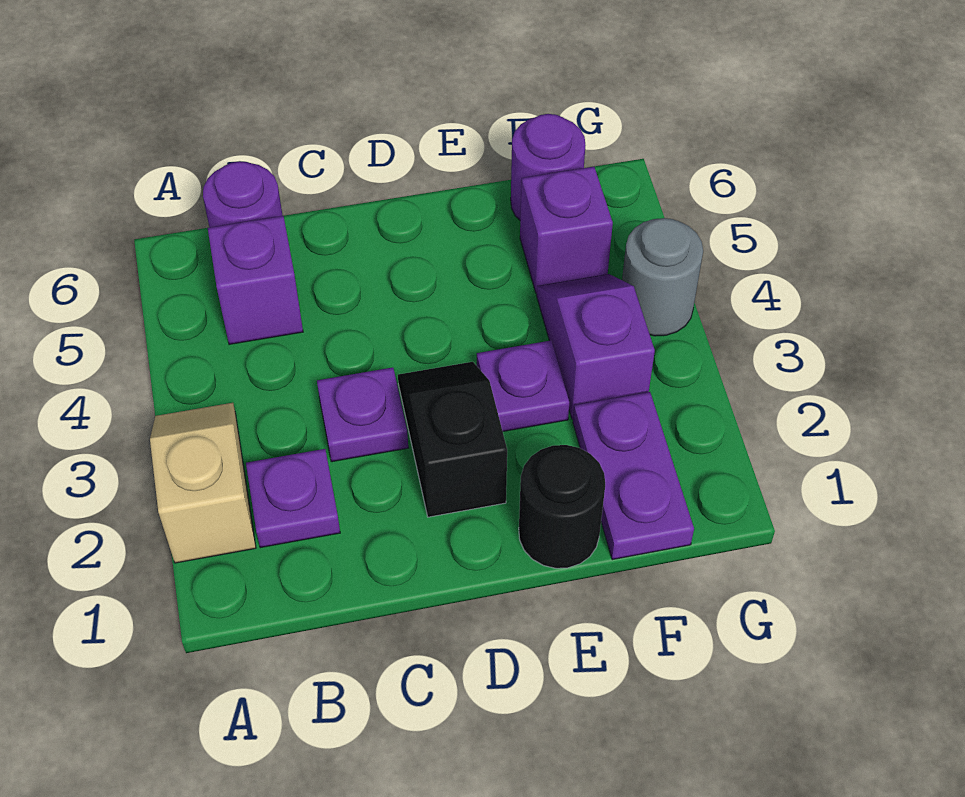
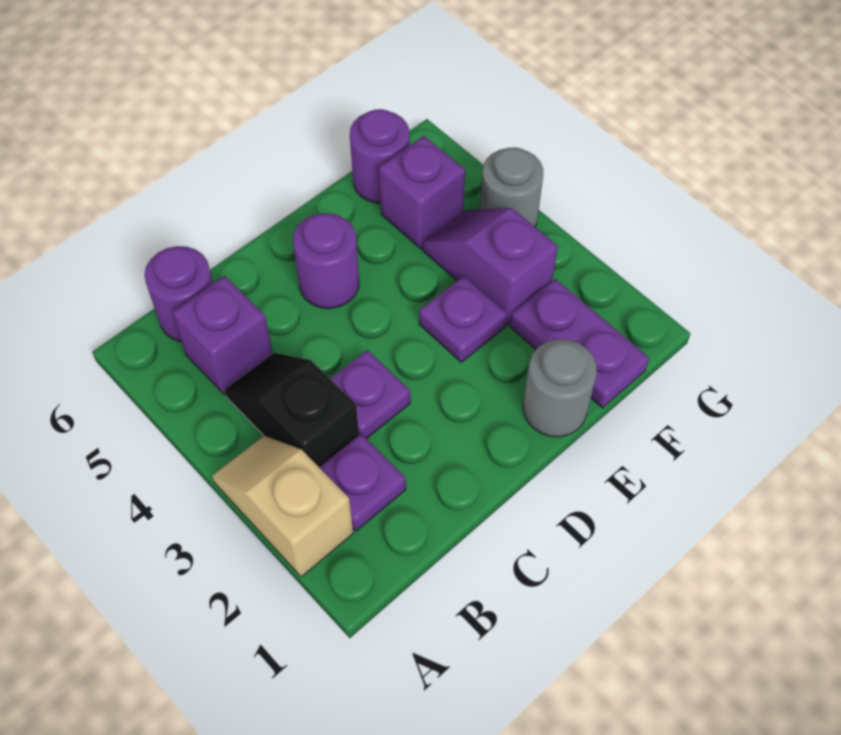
black slope D2:D3 level 1 top 2 -> black slope B3:B4 level 1 top 3
none -> purple round brick D5 level 1
black round brick E1 level 1 -> grey round brick E1 level 1

